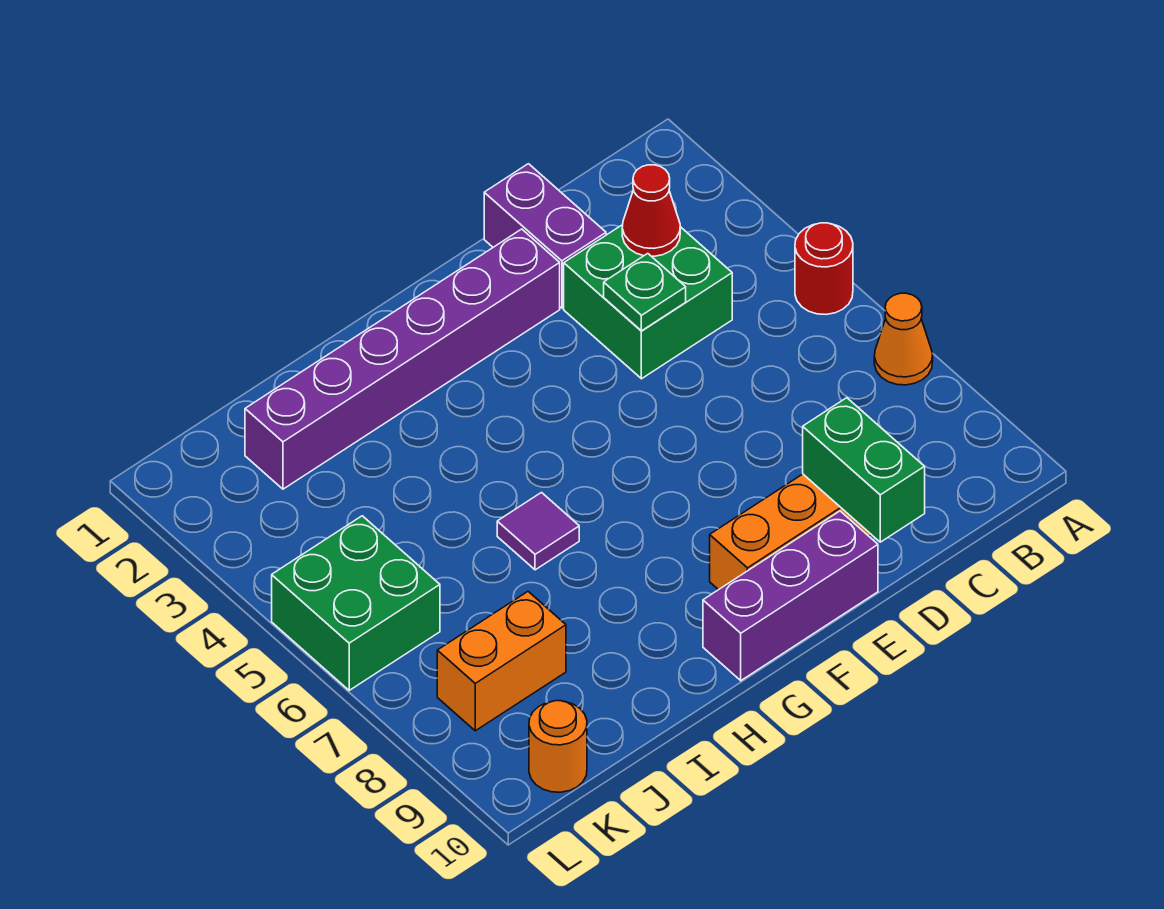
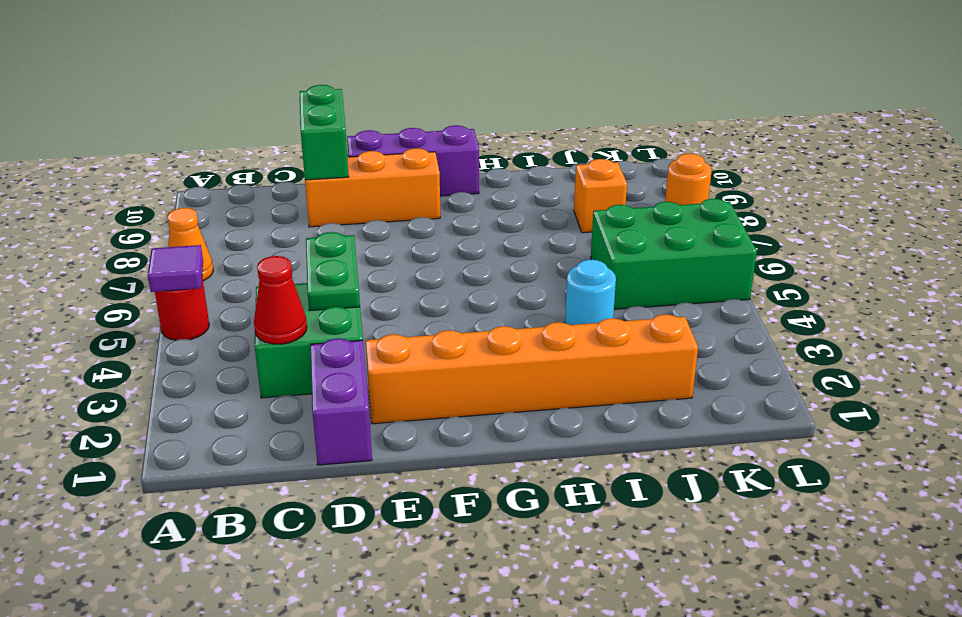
green plate D4 level 2 -> green plate D4:D5 level 2
purple brick E2:J2 level 1 -> orange brick E2:J2 level 1
purple tile H6 level 1 -> purple tile A5 level 2
none -> cyan round brick I4 level 1
orange brick J8:K8 level 1 -> orange brick J8 level 1
green brick K5:L6 level 1 -> green brick J5:L6 level 1
orange round brick K10 level 1 -> orange round brick L8 level 1

